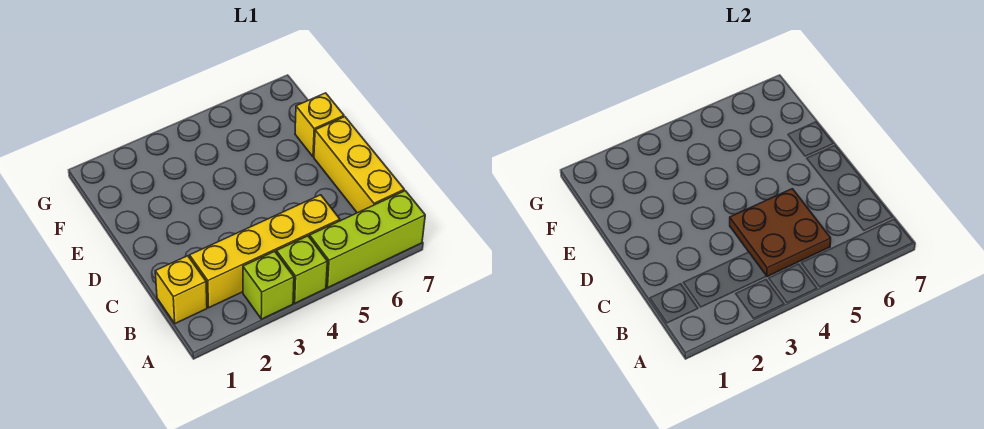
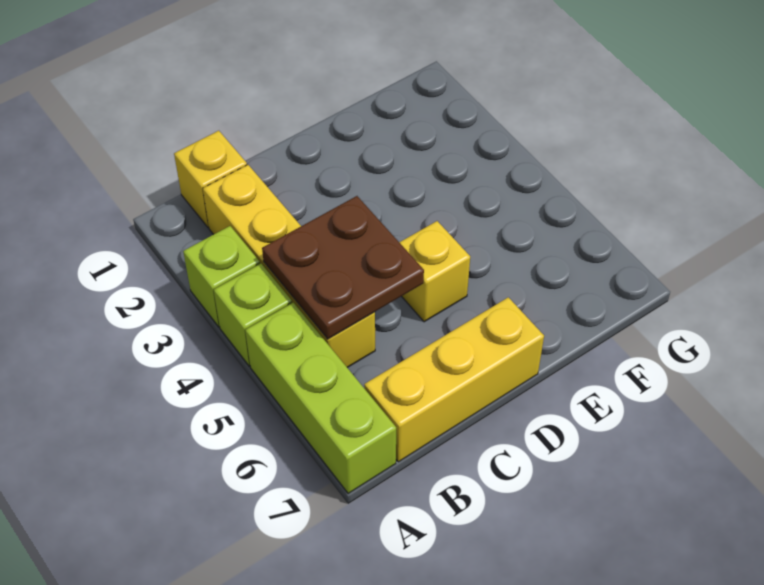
yellow brick E7 level 1 -> yellow brick D5 level 1

